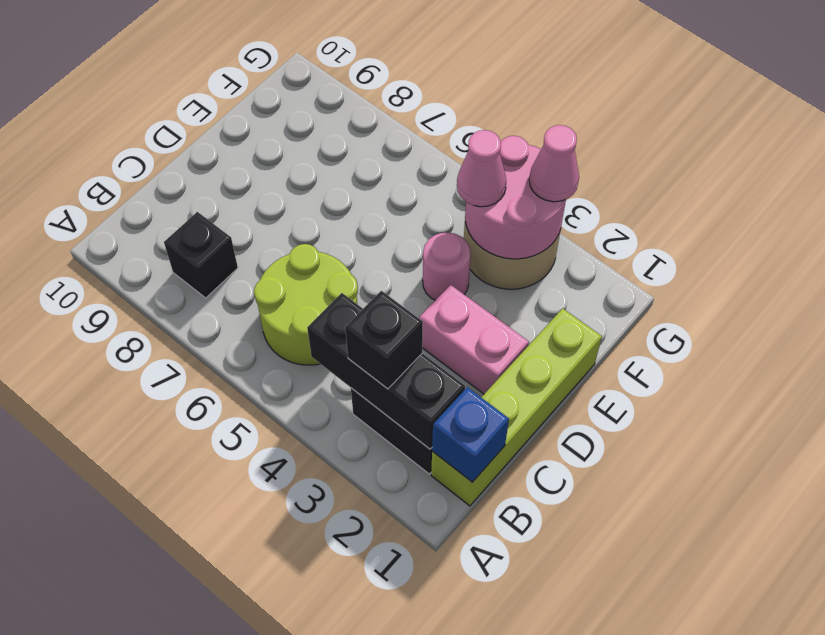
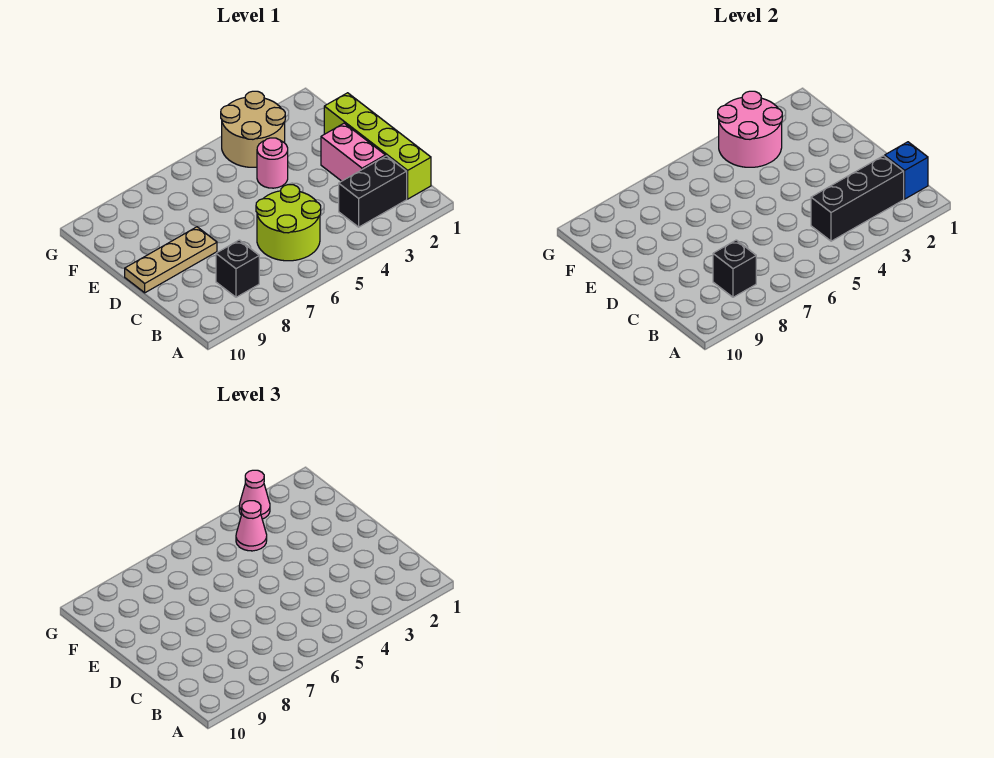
black brick B3 level 3 -> black brick B8 level 2
pink brick D2:D3 level 1 -> pink brick C2:D2 level 1
none -> tan plate D8:D10 level 1

